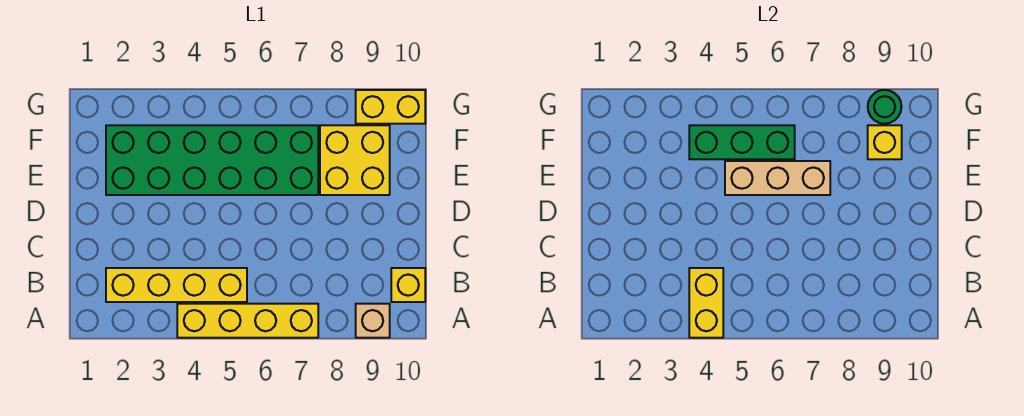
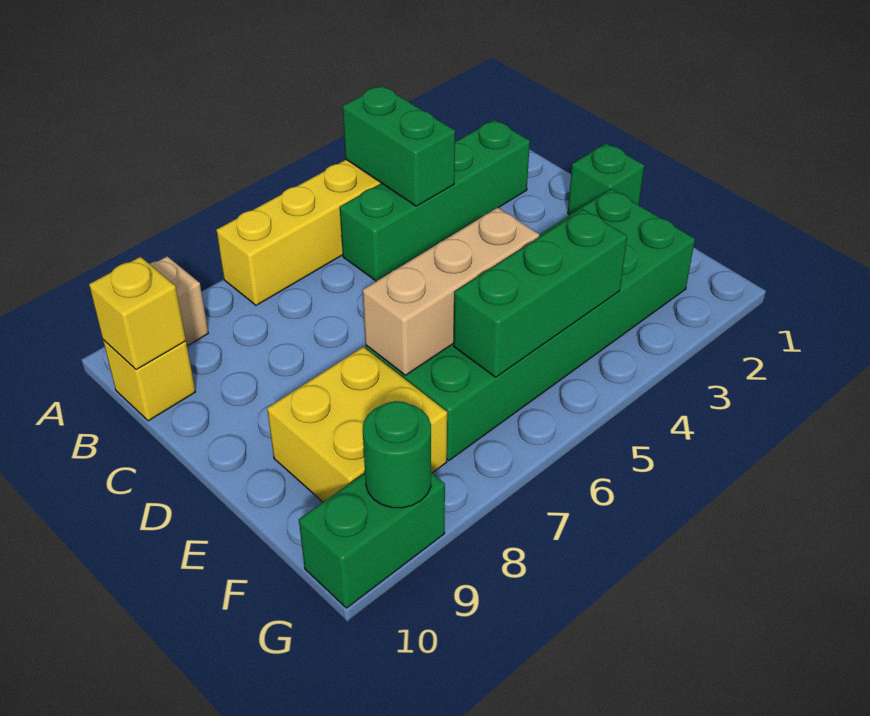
yellow brick A4:B4 level 2 -> green brick A4:B4 level 2
yellow brick B2:B5 level 1 -> green brick B2:B5 level 1
none -> green brick D1 level 1
yellow brick F9 level 2 -> yellow brick B10 level 2
yellow brick G9:G10 level 1 -> green brick G9:G10 level 1

